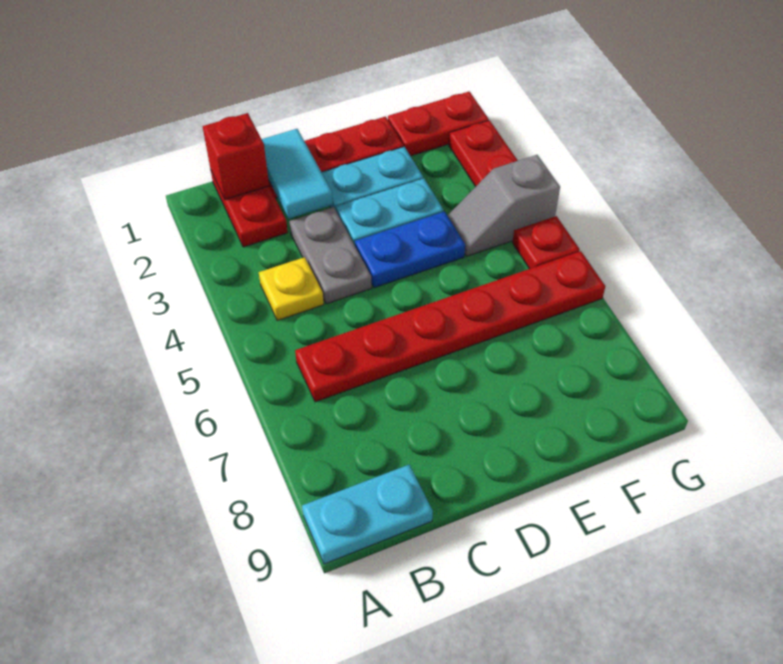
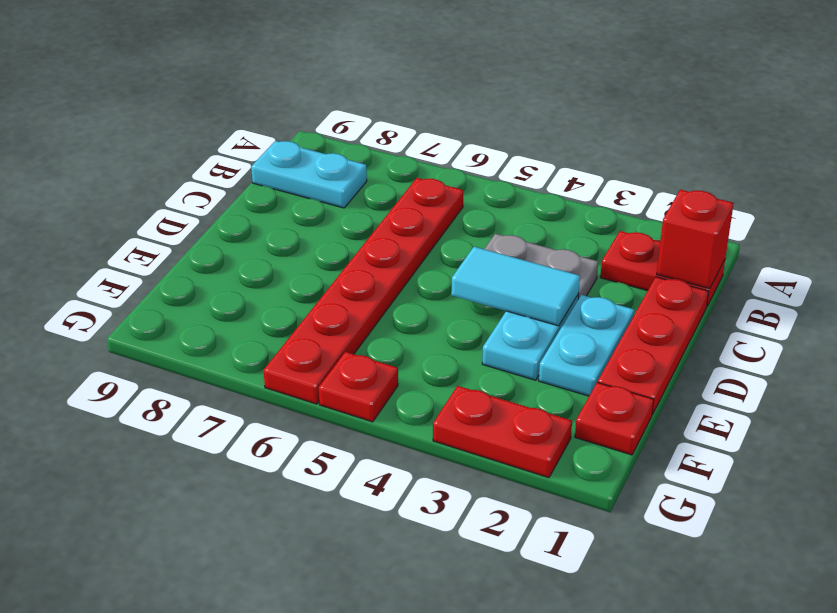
cyan plate A9:B9 level 1 -> cyan plate B8:B9 level 1
yellow plate B4 level 1 -> none
cyan tile C1:C2 level 2 -> cyan tile D3:D4 level 2
blue plate D4:E4 level 1 -> none
red plate F1:G1 level 1 -> red plate F1 level 1
grey slope F4:G4 level 1 top G -> none

